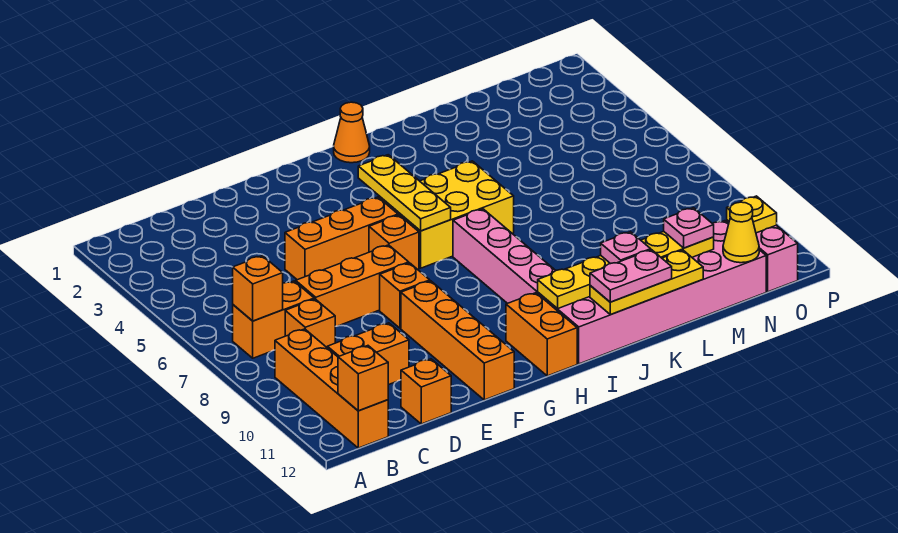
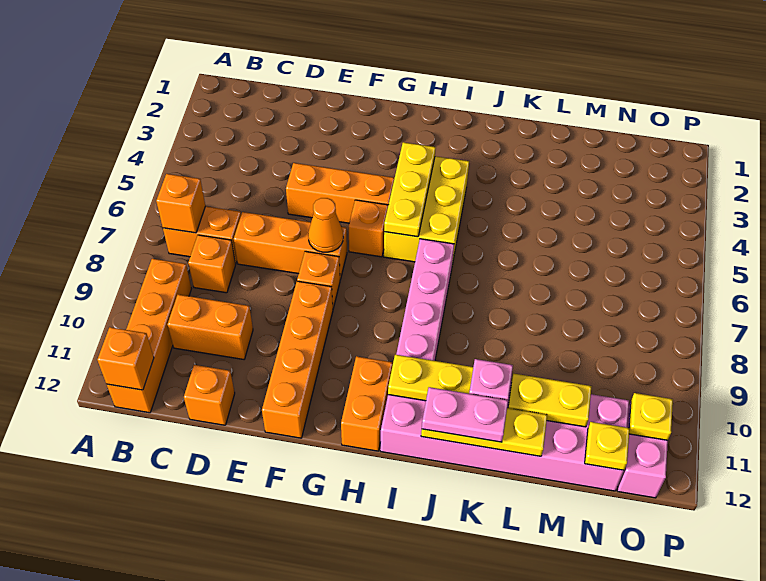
yellow brick H5:J6 level 1 -> yellow brick H4:I6 level 1
orange cone I1 level 1 -> orange cone F7 level 2
pink plate M11 level 3 -> none
yellow cone N12 level 2 -> yellow plate N12 level 2

